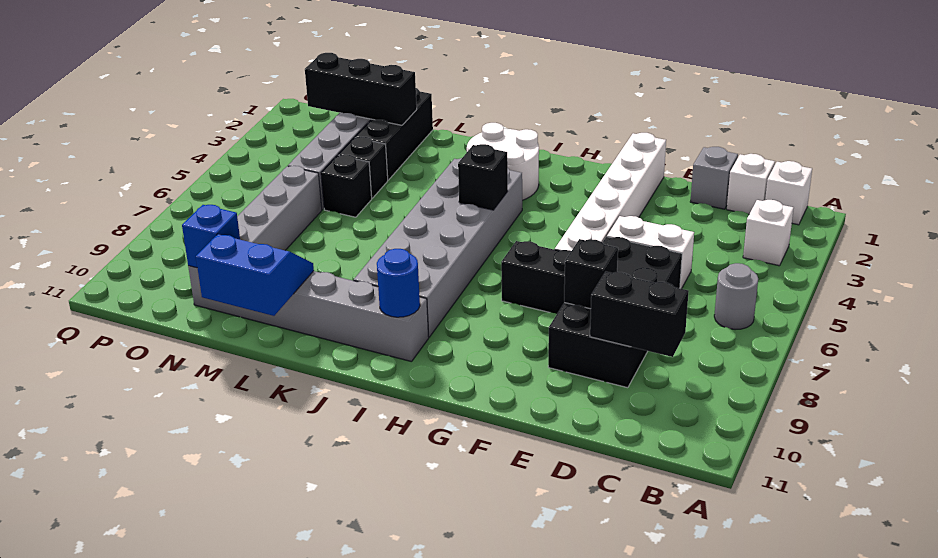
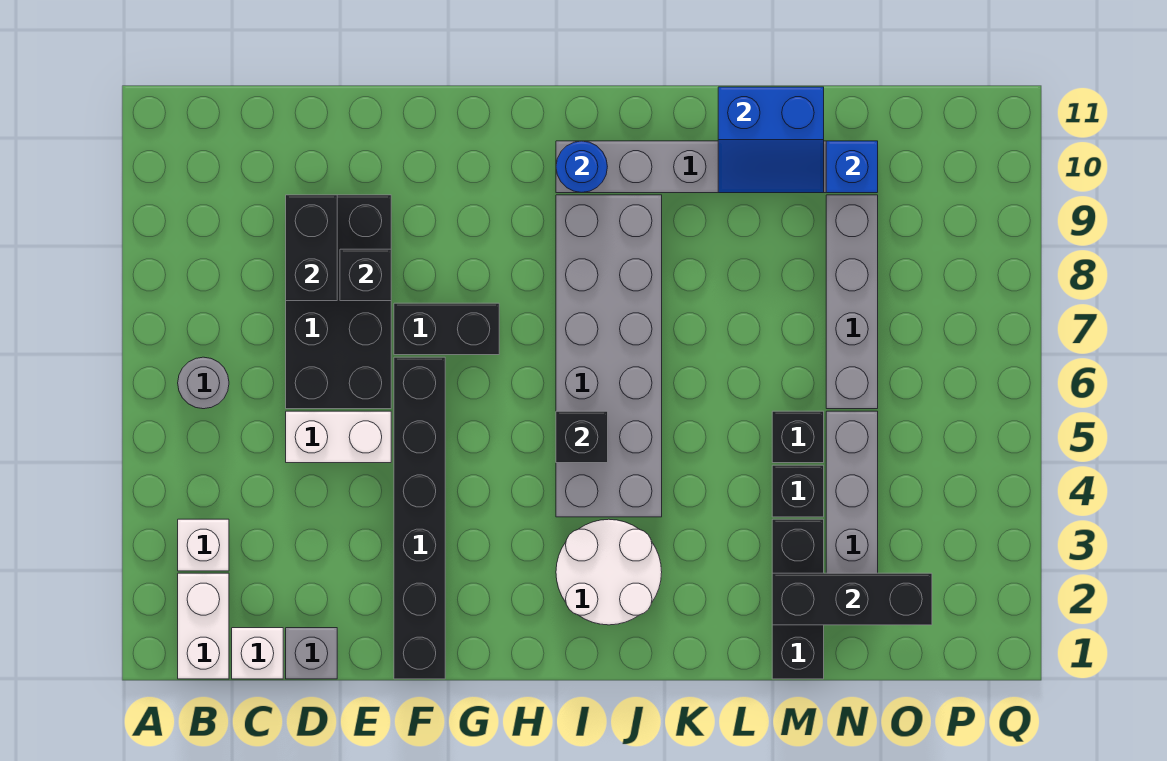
white brick B1 level 1 -> white brick B1:B2 level 1
black brick C9:D9 level 2 -> black brick D8:D9 level 2
white brick F1:F6 level 1 -> black brick F1:F6 level 1

